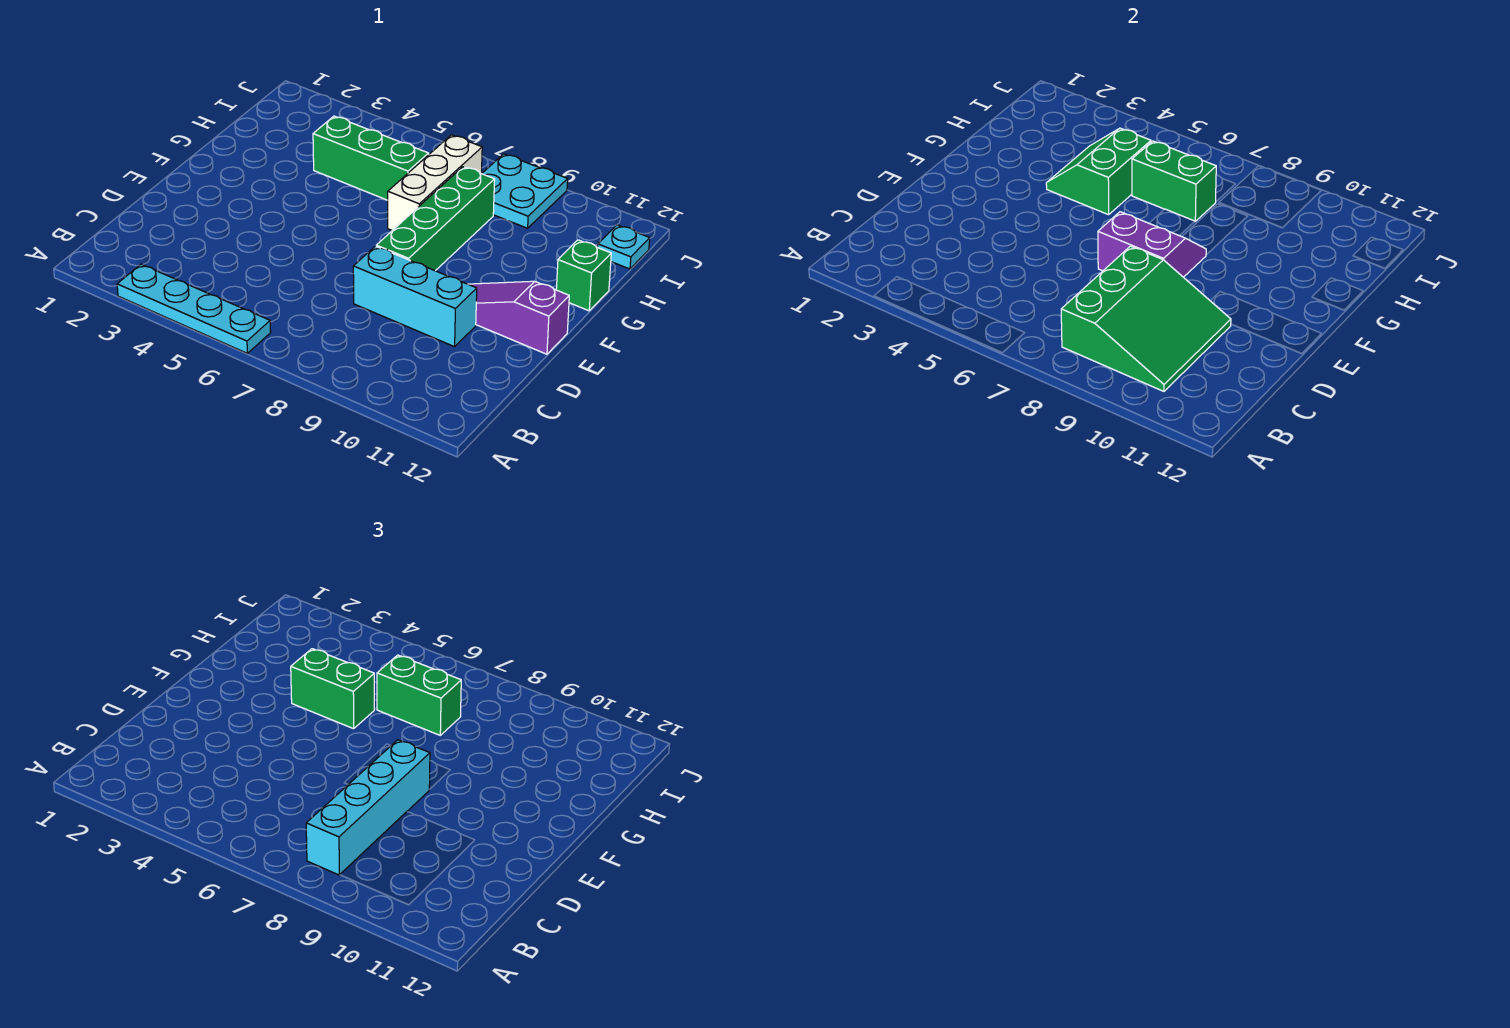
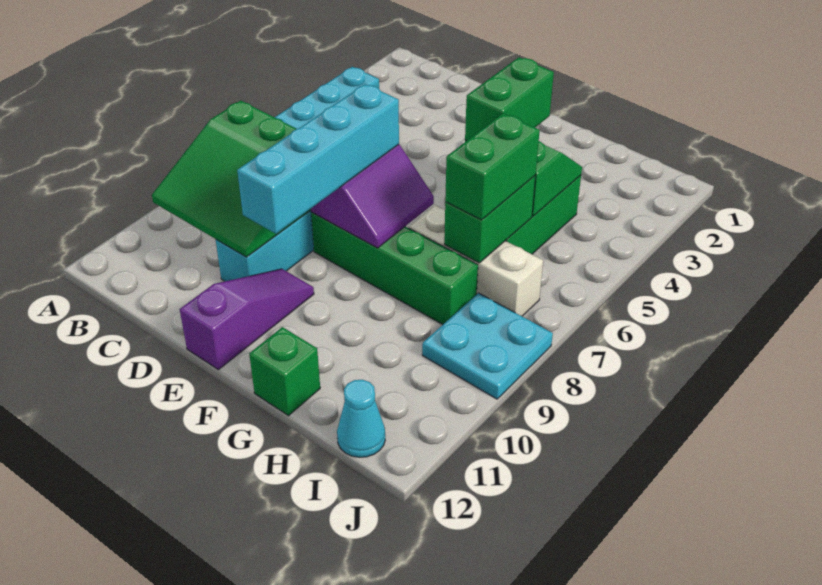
cyan brick B8:E8 level 3 -> cyan brick E7:E10 level 3
cyan plate I12 level 1 -> cyan cone I12 level 1

